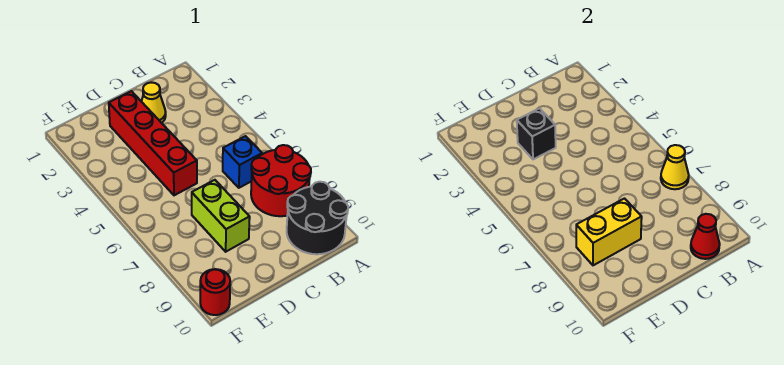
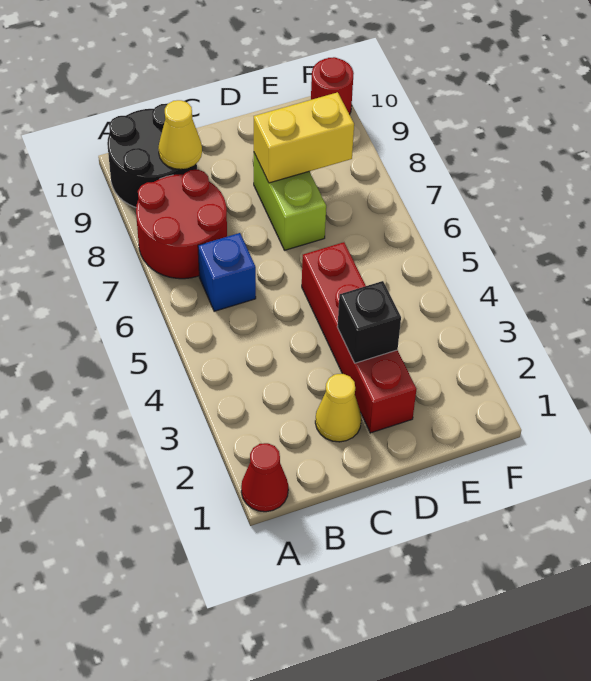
yellow cone A7 level 2 -> yellow cone B9 level 2
red cone B10 level 2 -> red cone A1 level 1

